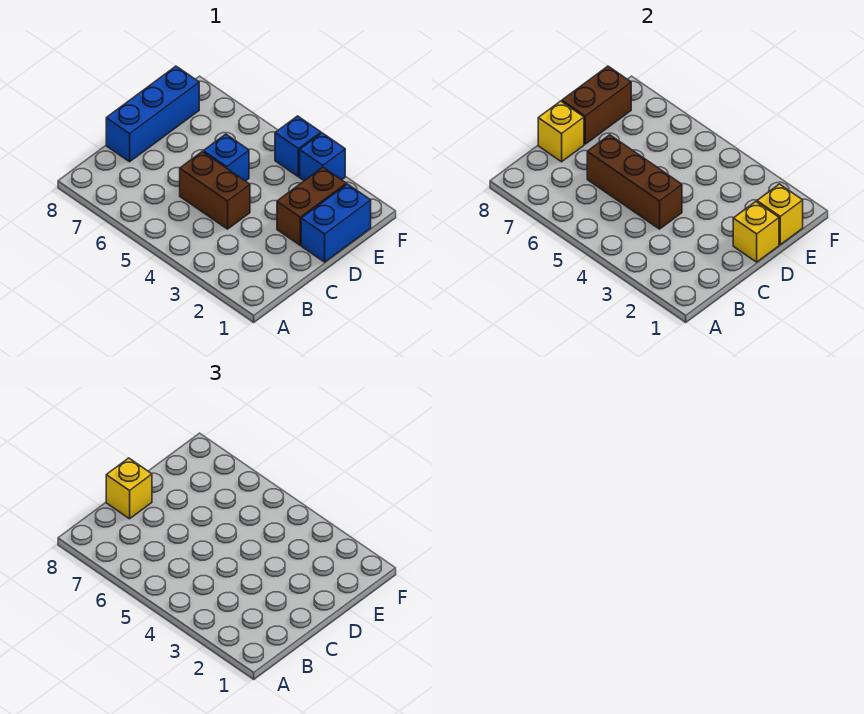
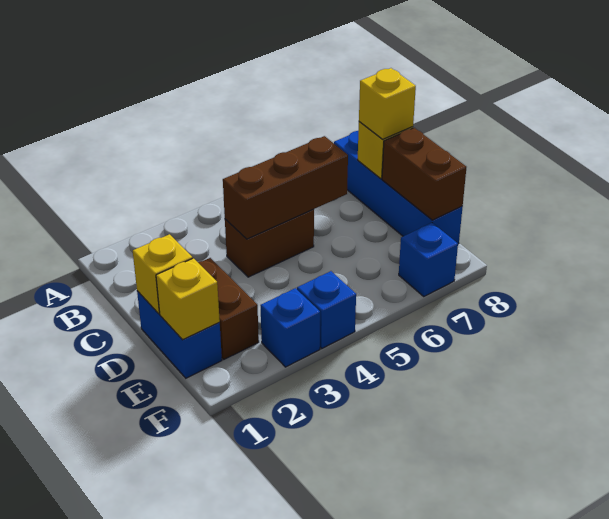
blue brick C8:E8 level 1 -> blue brick B8:E8 level 1
blue brick D5 level 1 -> blue brick F7 level 1

